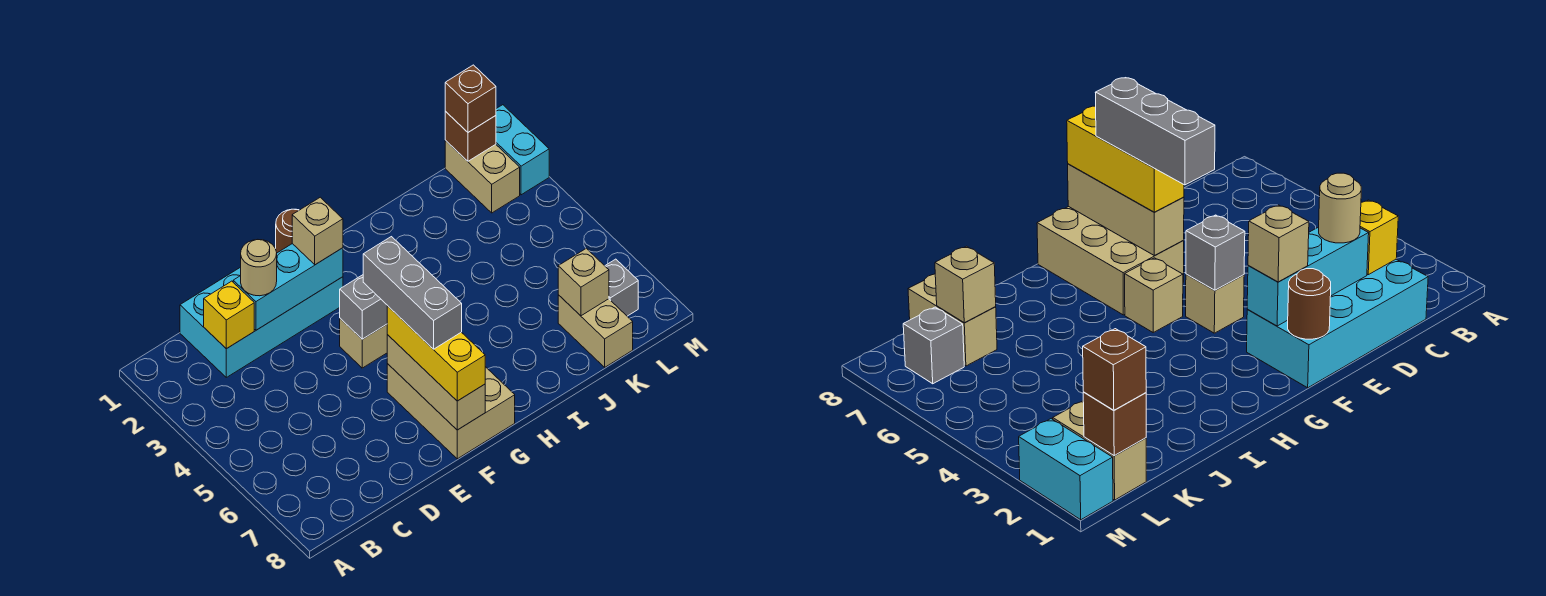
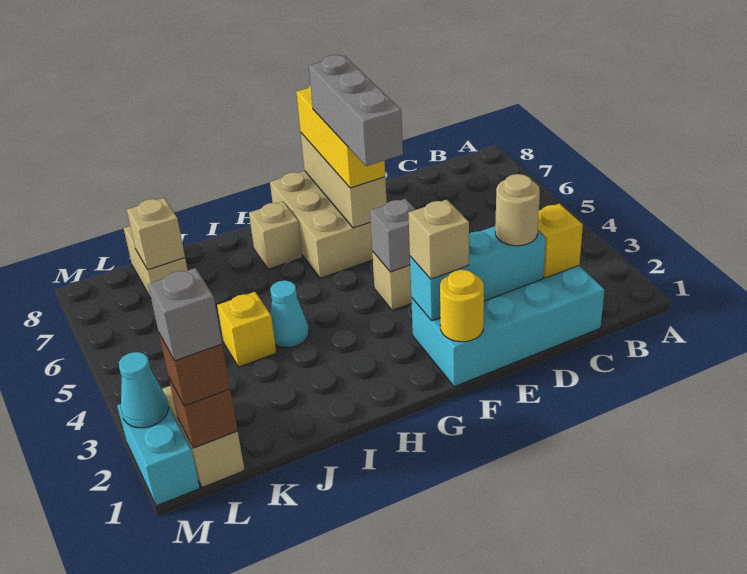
brown round brick F1 level 2 -> yellow round brick F1 level 2
tan brick G5 level 1 -> tan brick H7 level 1
none -> cyan cone I4 level 1
none -> yellow brick J4 level 1
grey brick L7 level 1 -> grey brick L1 level 4
none -> cyan cone M2 level 2

